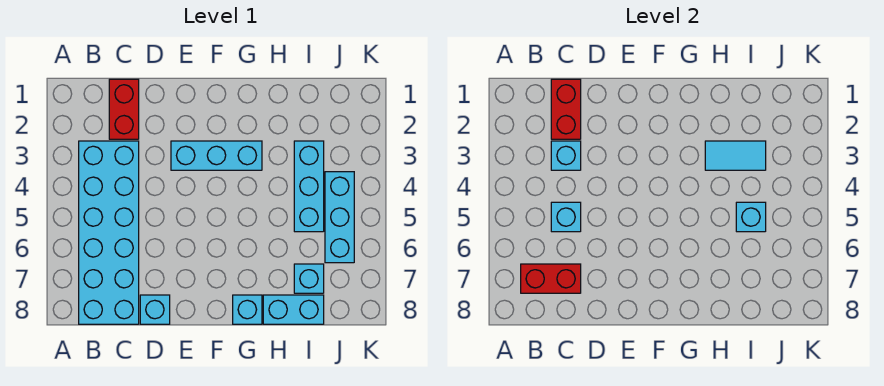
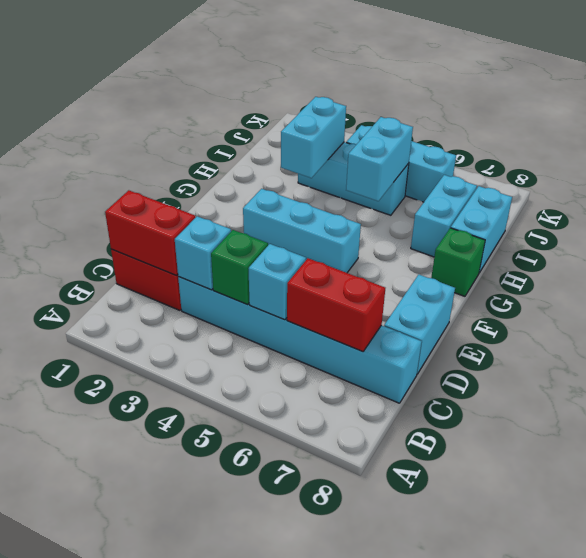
cyan brick B3:C8 level 1 -> cyan brick C3:C8 level 1
red brick B7:C7 level 2 -> red brick C6:C7 level 2
none -> green brick C4 level 2
cyan brick D8 level 1 -> cyan brick D8:E8 level 1
cyan brick E3:G3 level 1 -> cyan brick F3:F5 level 1
cyan brick G8 level 1 -> green brick G8 level 1
cyan tile H3:I3 level 2 -> cyan brick H3:I3 level 2
cyan brick I5 level 2 -> cyan brick H5:I5 level 2
cyan brick I7 level 1 -> cyan brick H7:I7 level 1

